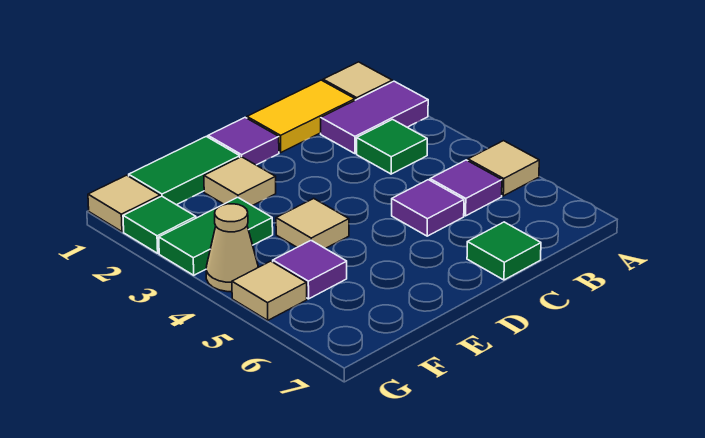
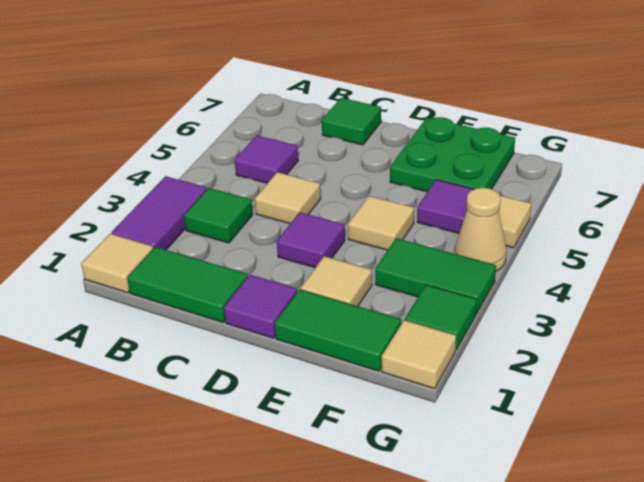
purple tile A2:B2 level 1 -> purple tile A2:A3 level 1
tan tile A5 level 1 -> tan tile C4 level 1
yellow tile B1:C1 level 1 -> green tile B1:C1 level 1
purple tile C5 level 1 -> purple tile D3 level 1
none -> green plate E6:F7 level 1

